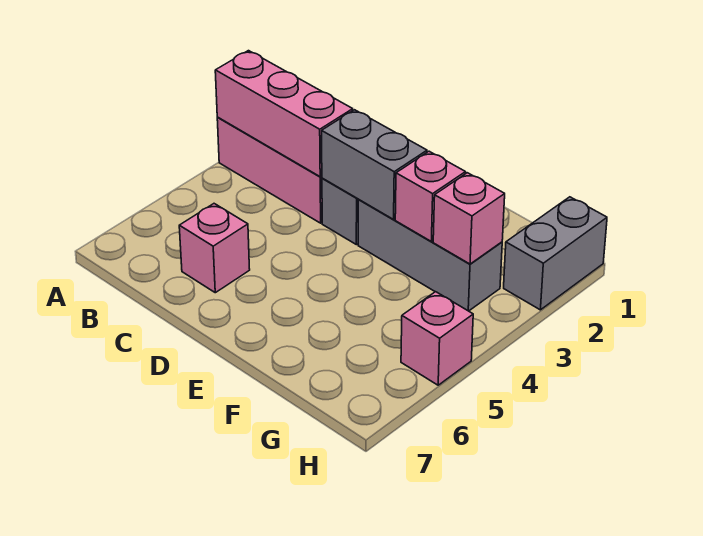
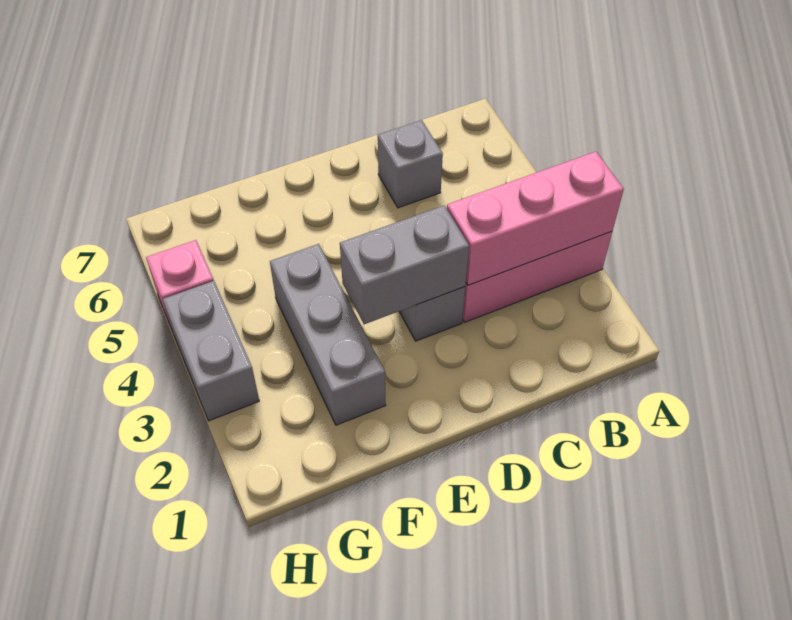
pink brick C6 level 1 -> grey brick C6 level 1
grey brick E3:G3 level 1 -> grey brick F2:F4 level 1
pink brick F3 level 2 -> none
pink brick G3 level 2 -> none
grey brick H1:H2 level 1 -> grey brick H3:H4 level 1

